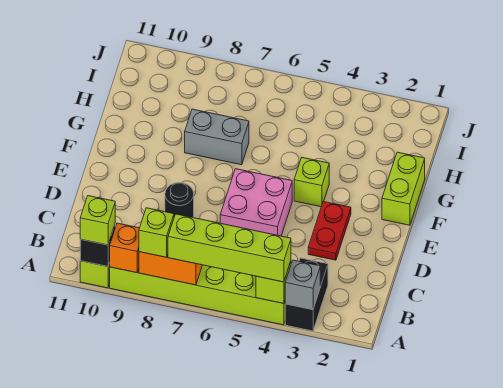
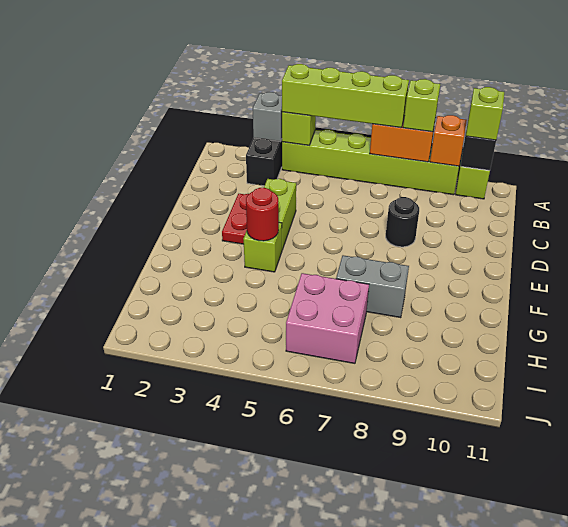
pink brick D5:E6 level 1 -> pink brick H6:I7 level 1
lime brick F1:G1 level 1 -> lime brick D4:E4 level 1
none -> red round brick F4 level 2

